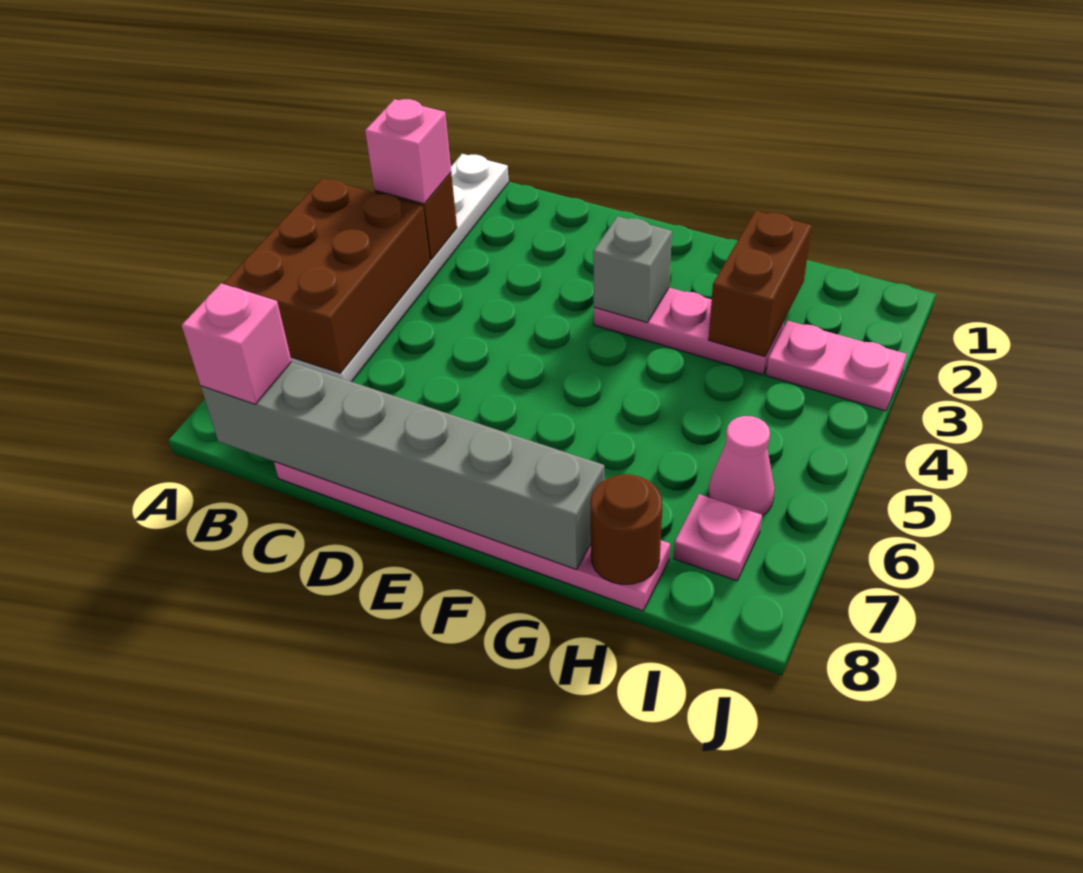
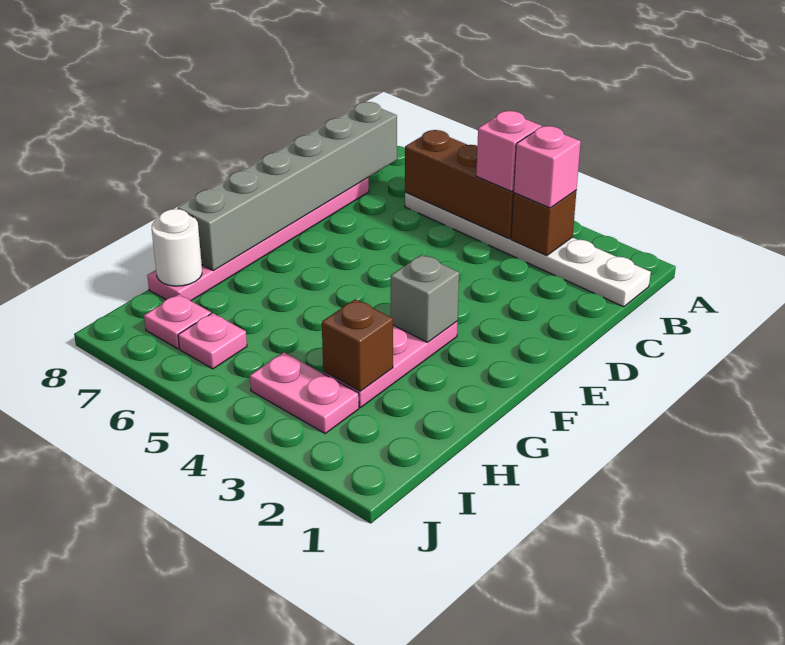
brown brick A4:B6 level 2 -> brown brick B4:B6 level 2
pink brick B8 level 3 -> pink brick B4 level 3
brown brick H2:H3 level 2 -> brown brick H3 level 2
brown round brick H8 level 2 -> white round brick H8 level 2
pink plate I3:J3 level 1 -> pink plate I3:I4 level 1
pink cone I6 level 1 -> pink plate I6 level 1

